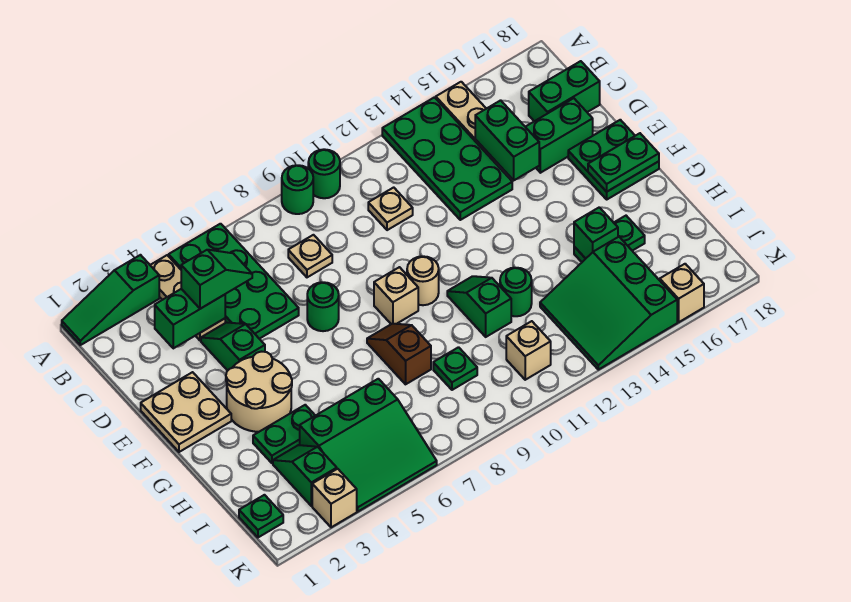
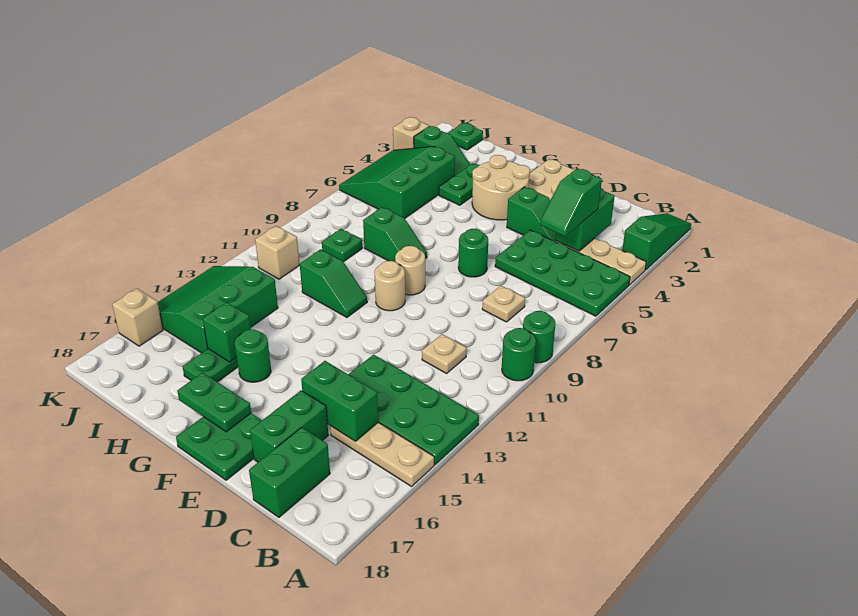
tan brick F9 level 1 -> tan round brick F9 level 1
green plate F17:F18 level 2 -> green plate F17:G17 level 2
brown slope G8:H8 level 1 top H -> green slope G8:H8 level 1 top H
green round brick H12 level 1 -> green round brick G15 level 1
green slope I13:K15 level 1 top 15 -> green slope I13:K15 level 1 top I

